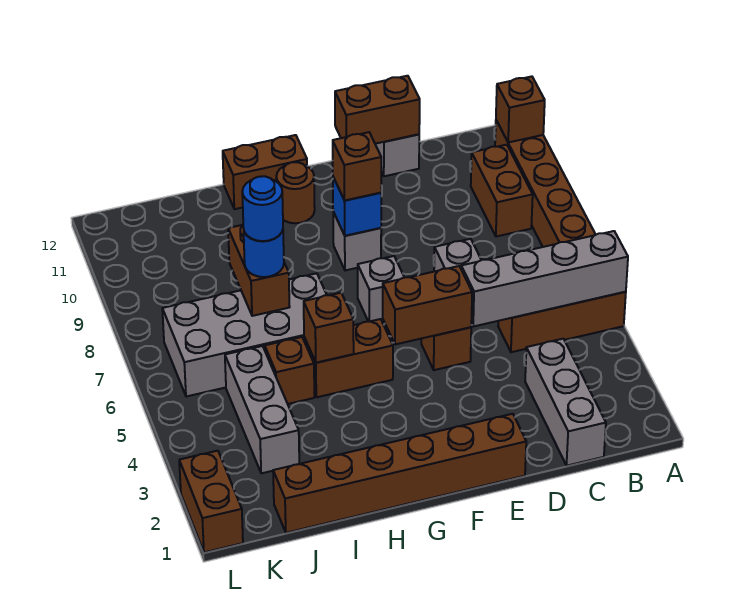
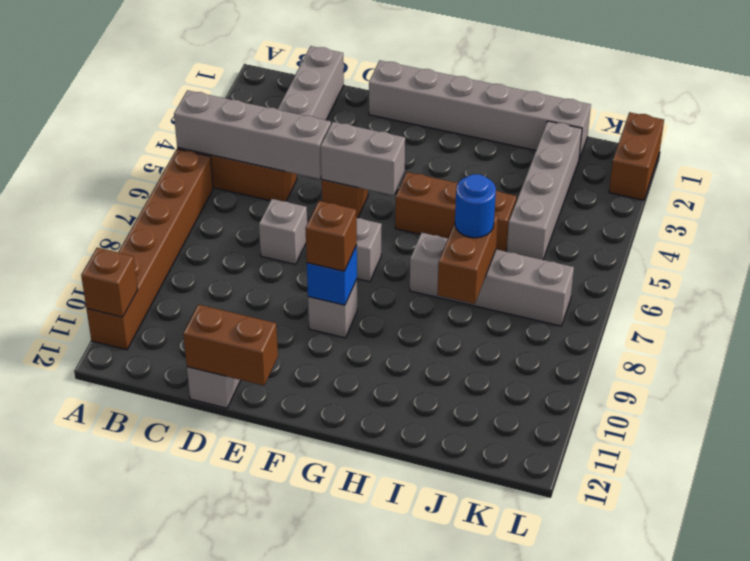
brown brick B9:B10 level 1 -> none
brown brick E1:J1 level 1 -> grey brick E1:J1 level 1
brown brick E5:F5 level 2 -> grey brick E5:F5 level 2
brown round brick G11 level 1 -> none
brown brick G12:H12 level 1 -> none
brown brick H5 level 2 -> none
grey brick H6:K7 level 1 -> grey brick H7:K7 level 1
blue round brick I7 level 4 -> none
grey brick J3:J5 level 1 -> grey brick J2:J5 level 1

